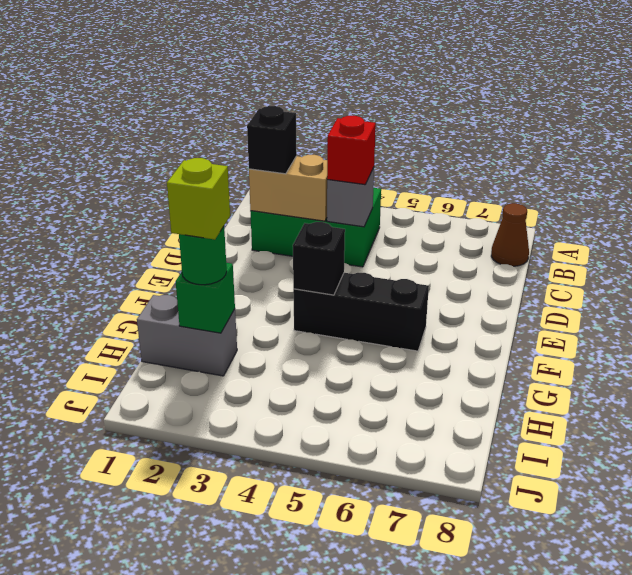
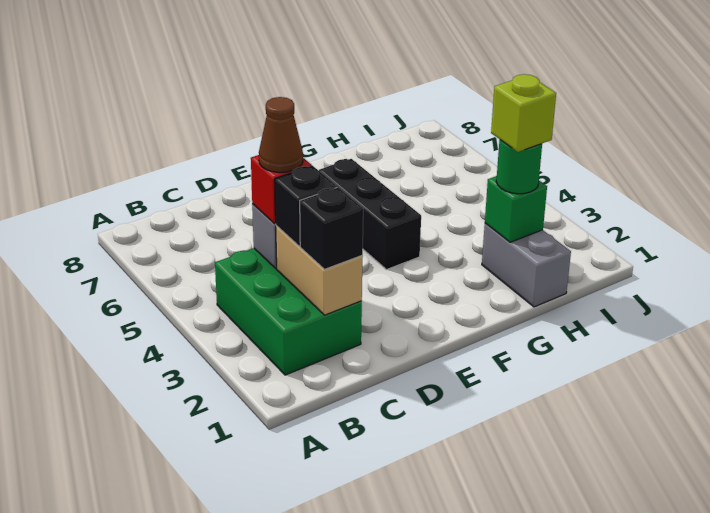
brown cone B8 level 1 -> brown cone C4 level 4
black brick F4 level 2 -> black brick C3 level 3

